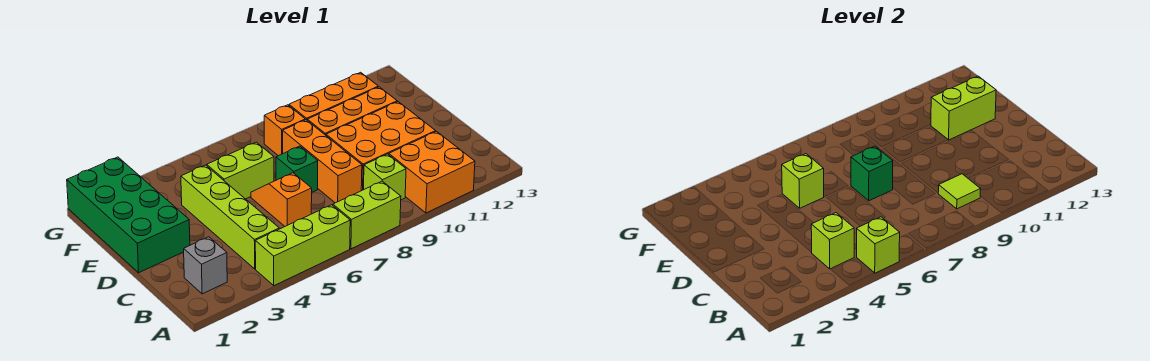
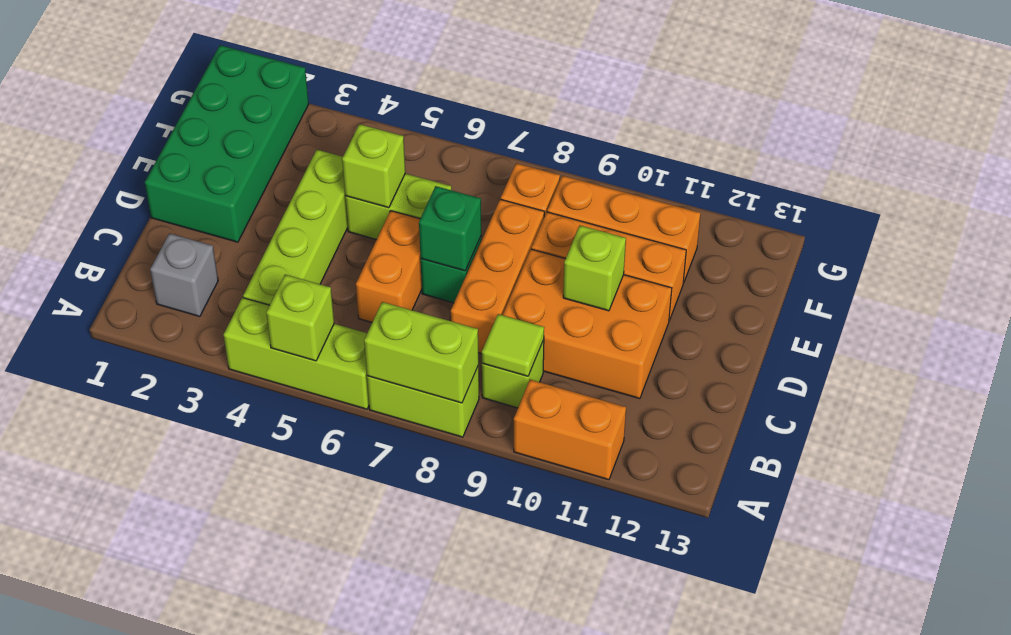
orange brick A10:B11 level 1 -> orange brick A10:A11 level 1
lime brick B4 level 2 -> lime brick D10 level 2
orange slope C6:D6 level 1 top C -> orange brick C6:D6 level 1
lime brick E11:E12 level 2 -> lime brick A7:A8 level 2

